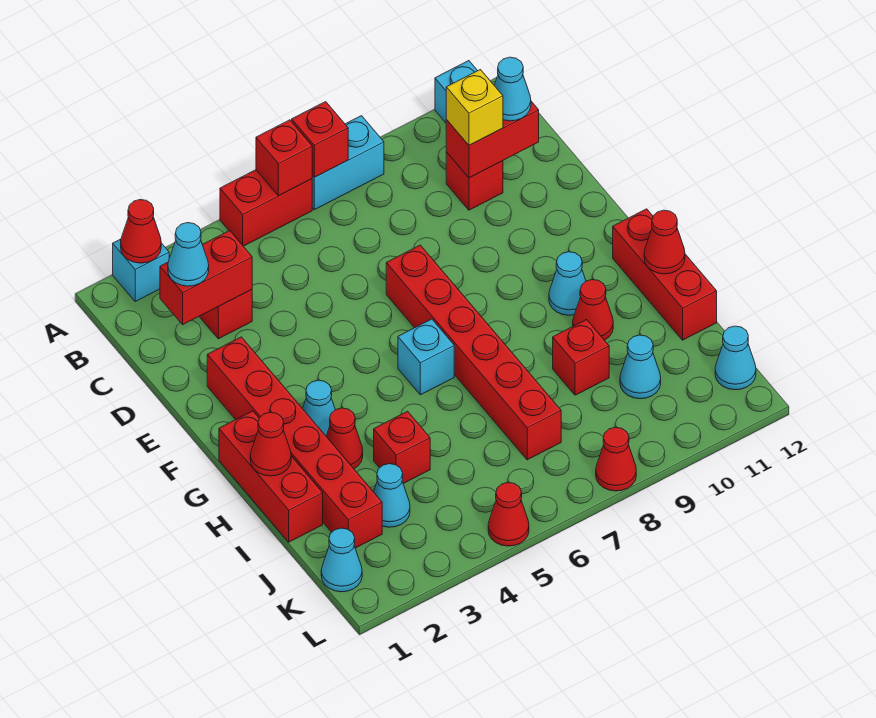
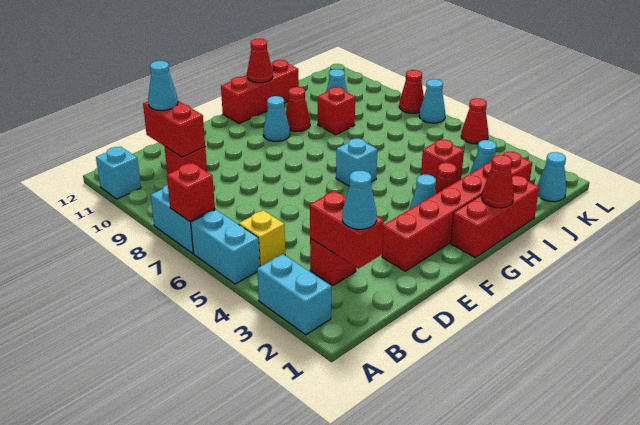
cyan brick A2 level 1 -> cyan brick A2:A3 level 1
red cone A2 level 2 -> none
red brick A5:A6 level 1 -> cyan brick A5:A6 level 1
red brick A6 level 2 -> none
yellow brick C10 level 3 -> yellow brick B5 level 1
red brick E7:J7 level 1 -> none
cyan cone K12 level 1 -> cyan cone L7 level 1

